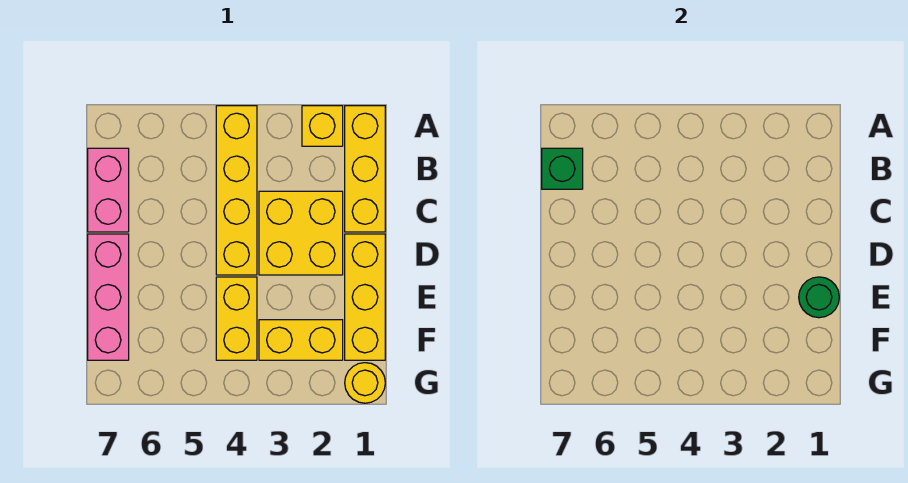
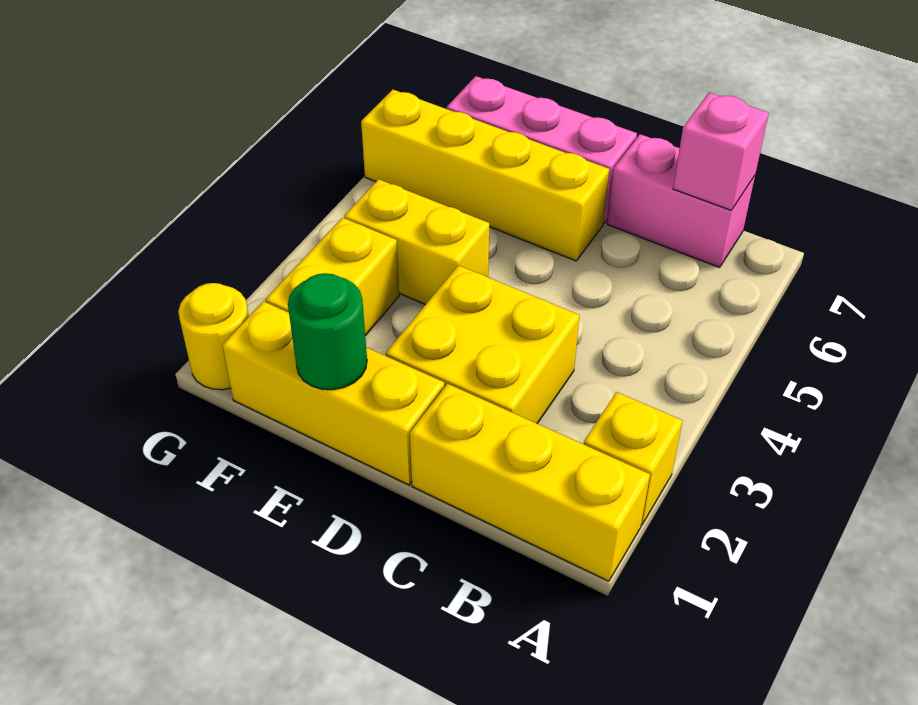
yellow brick A4:D4 level 1 -> yellow brick D6:G6 level 1
green brick B7 level 2 -> pink brick B7 level 2

